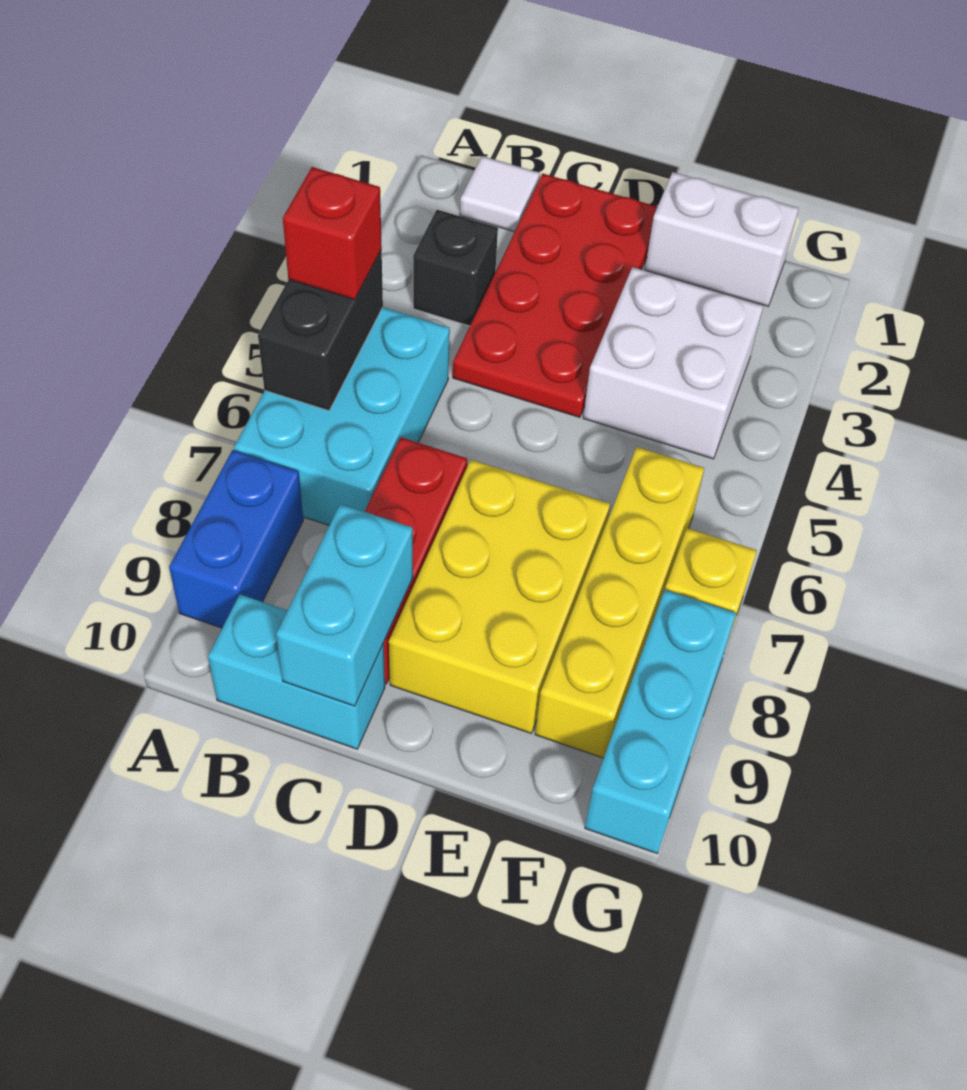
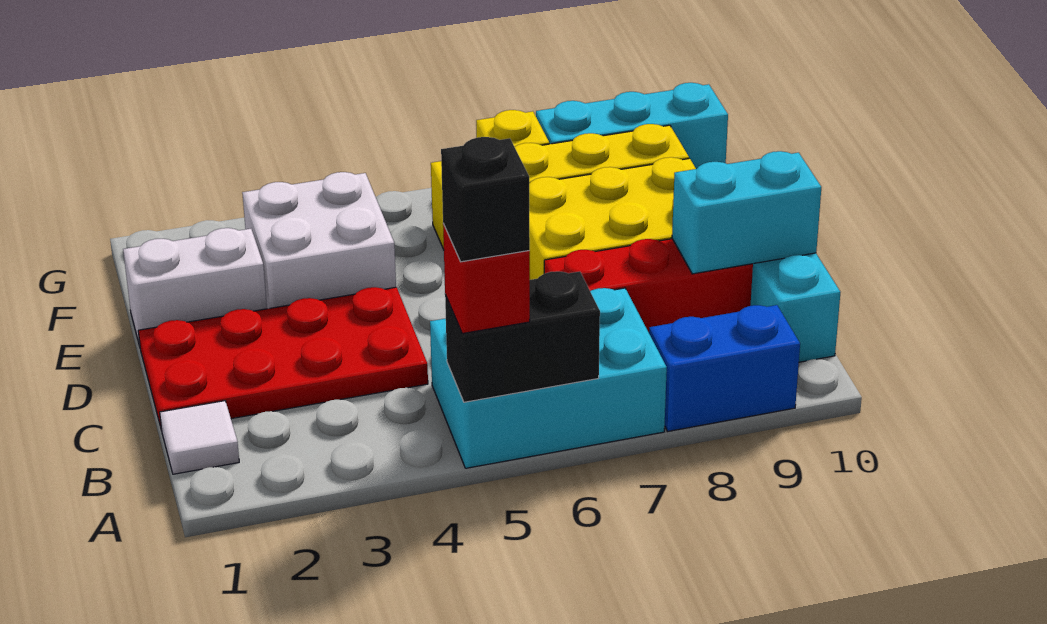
black brick B3 level 1 -> black brick A5 level 4
white brick E1:F1 level 1 -> white brick E1:E2 level 1

